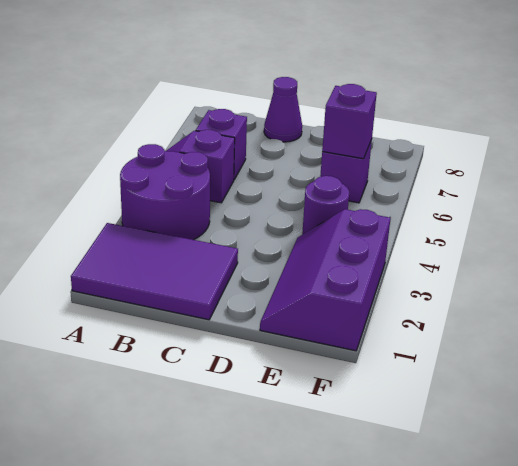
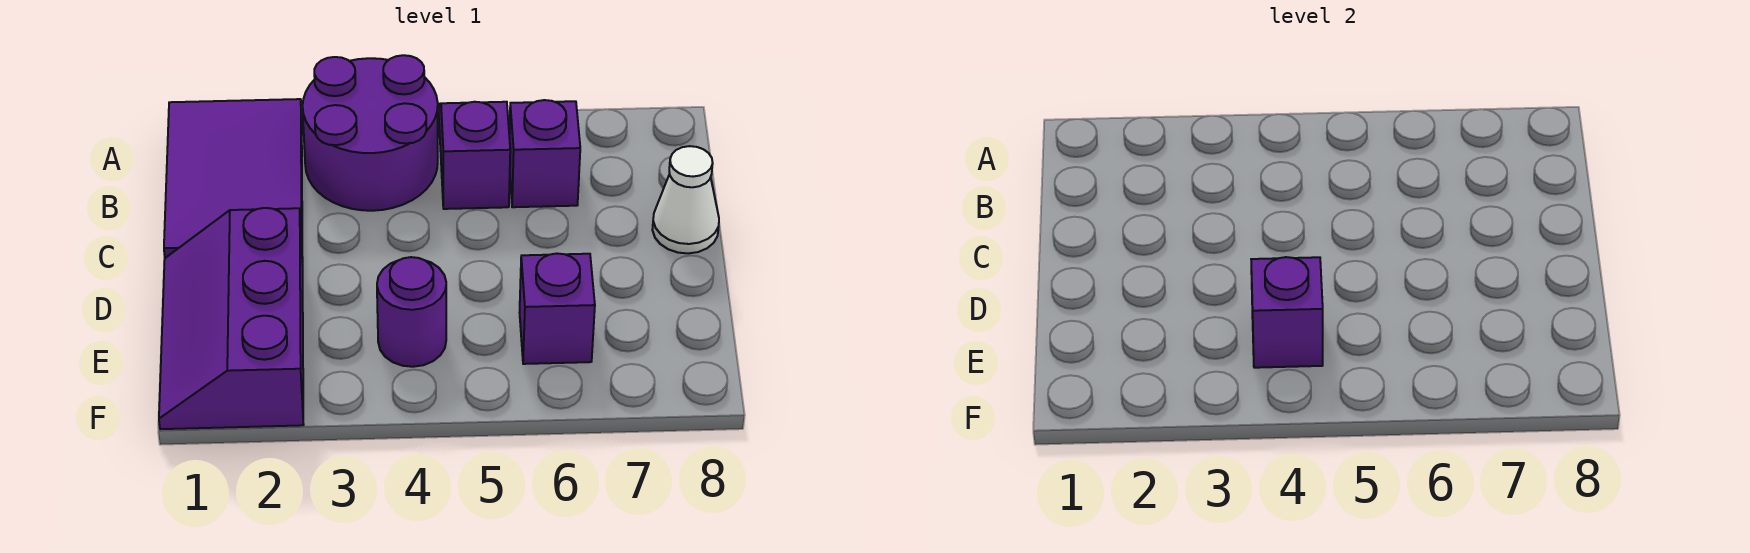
purple cone C8 level 1 -> white cone C8 level 1
purple slope E1:F3 level 1 top F -> purple slope D1:F2 level 1 top 2
purple brick E6 level 2 -> purple brick E4 level 2

